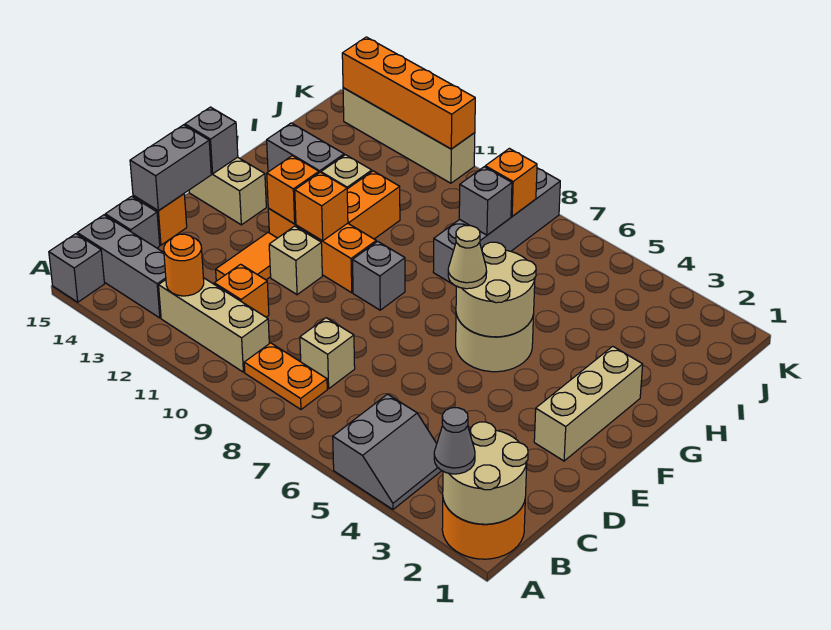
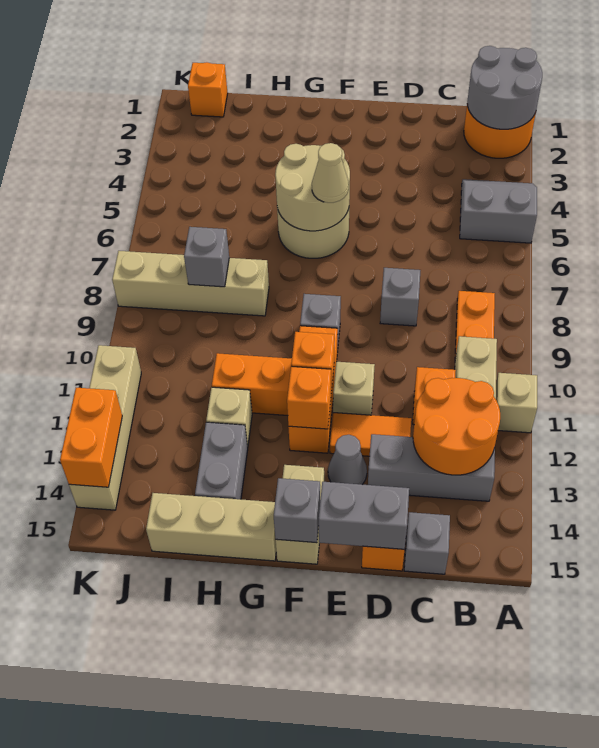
tan round brick A1:B2 level 2 -> grey round brick A1:B2 level 2
grey cone A2 level 3 -> grey cone E13 level 1
grey brick A15 level 1 -> grey brick D8 level 1
orange round brick B12 level 2 -> orange round brick B12:C13 level 2
grey brick B13:B15 level 1 -> grey brick B13:D13 level 1
tan brick C8 level 1 -> tan brick A11 level 1
tan brick E2:G2 level 1 -> tan brick G15:I15 level 1
grey brick H8:K8 level 1 -> tan brick H8:K8 level 1
orange brick J8 level 2 -> orange brick J1 level 1
orange brick K11:K14 level 2 -> orange brick K13:K14 level 2

